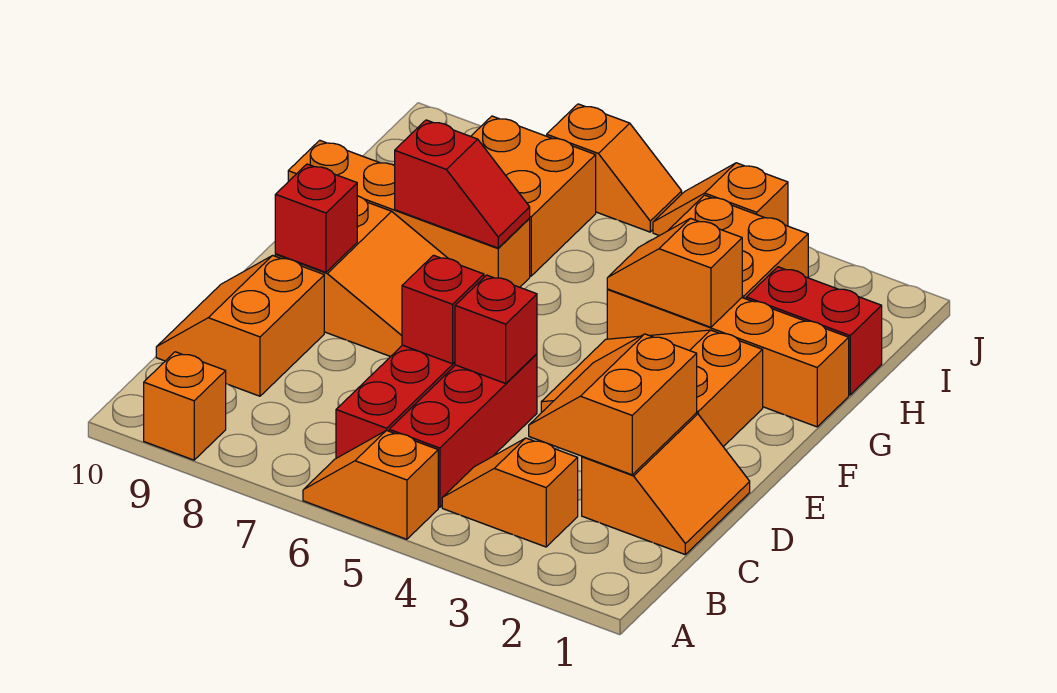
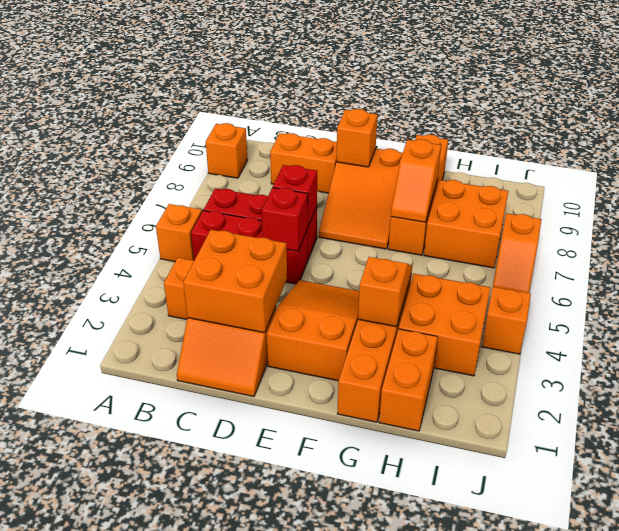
orange slope C2:D3 level 2 top 2 -> orange brick C2:D3 level 2
red brick E9 level 2 -> orange brick E9 level 2
red slope G7:G8 level 2 top 8 -> orange slope G7:G8 level 2 top 8
red brick H1:H2 level 1 -> orange brick H1:H2 level 1

